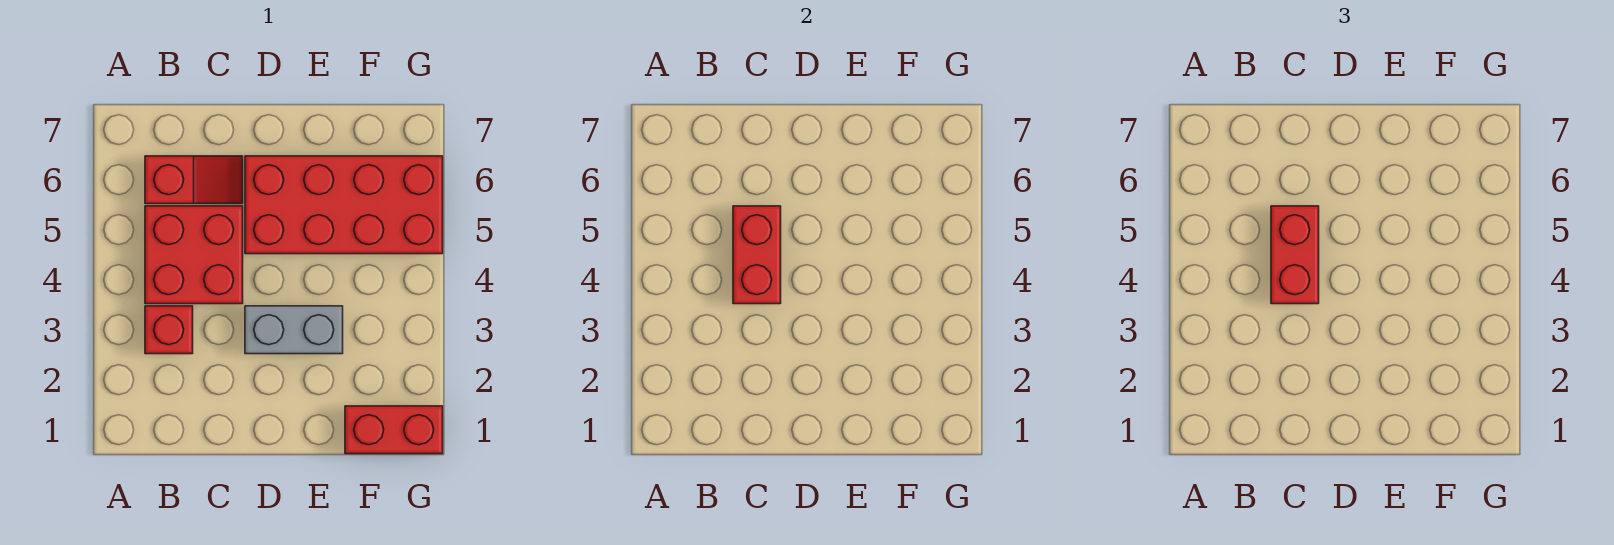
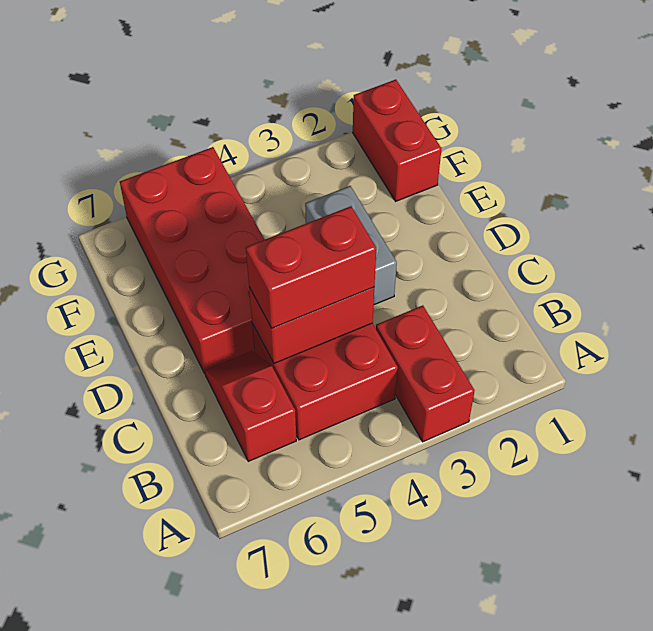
red brick B3 level 1 -> red brick A3:B3 level 1

